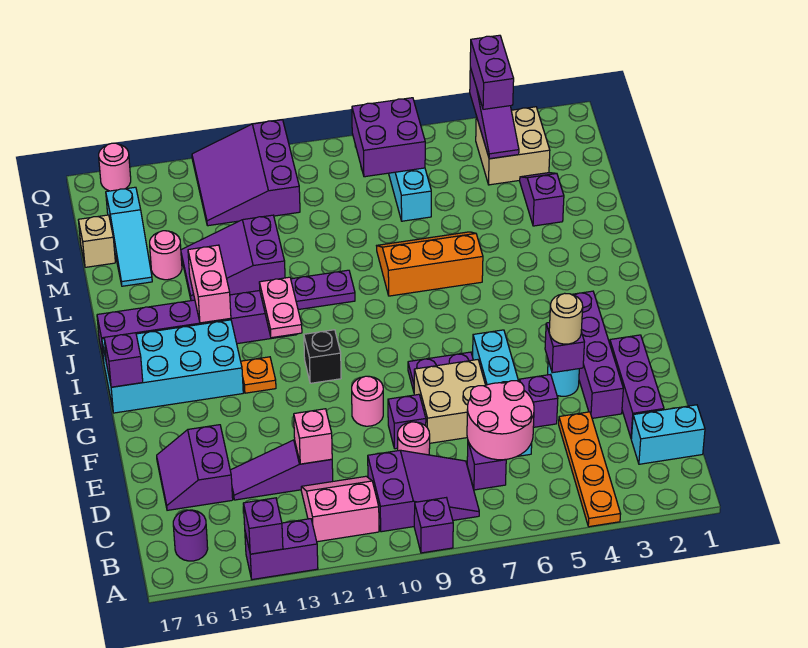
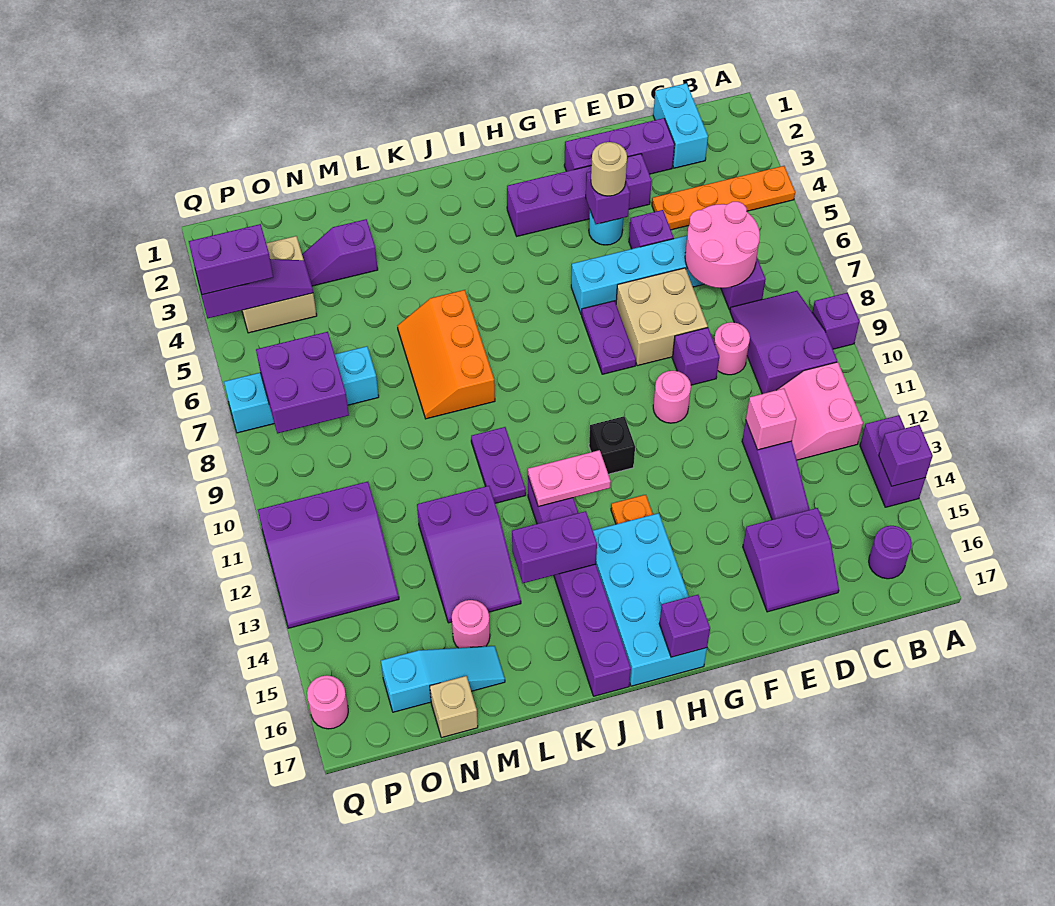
pink brick J14:K14 level 2 -> purple brick J14:K14 level 2

